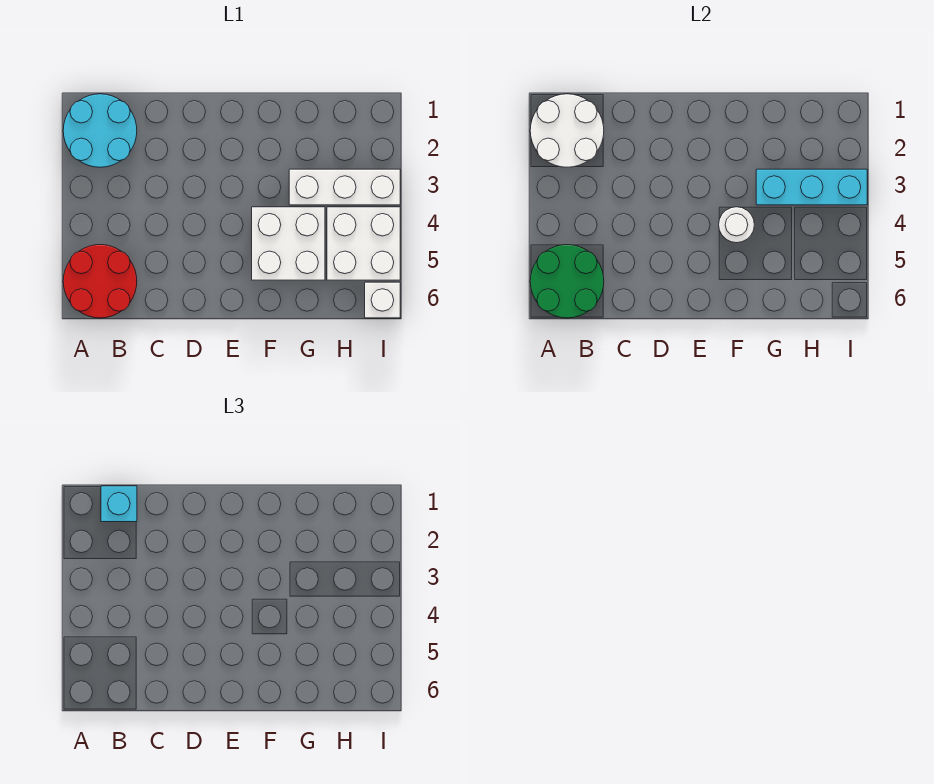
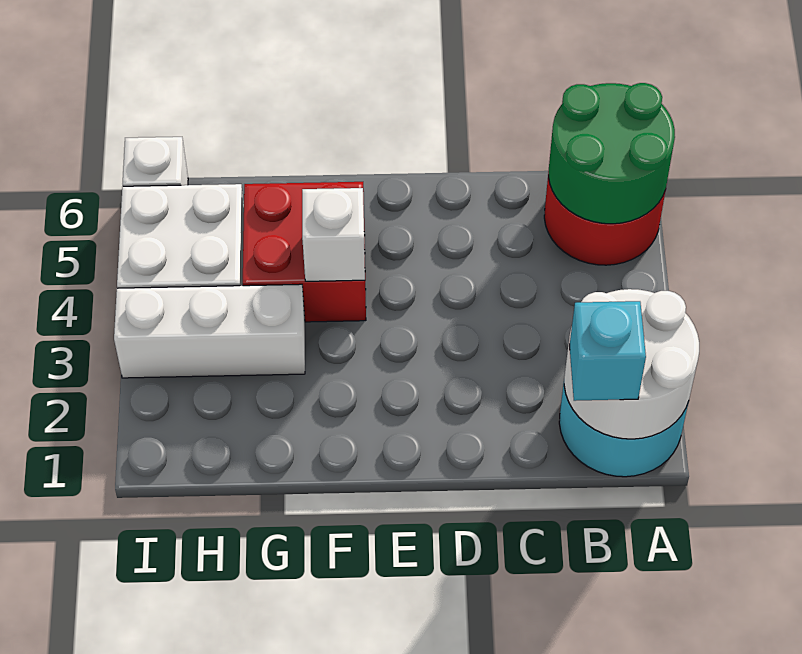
white brick F4:G5 level 1 -> red brick F4:G5 level 1
white round brick F4 level 2 -> white brick F4 level 2
cyan brick G3:I3 level 2 -> none

